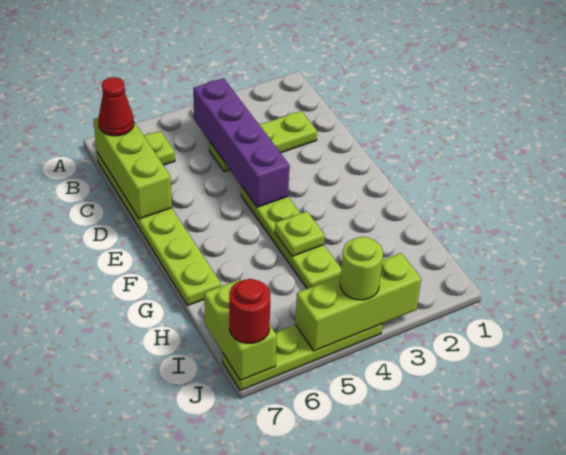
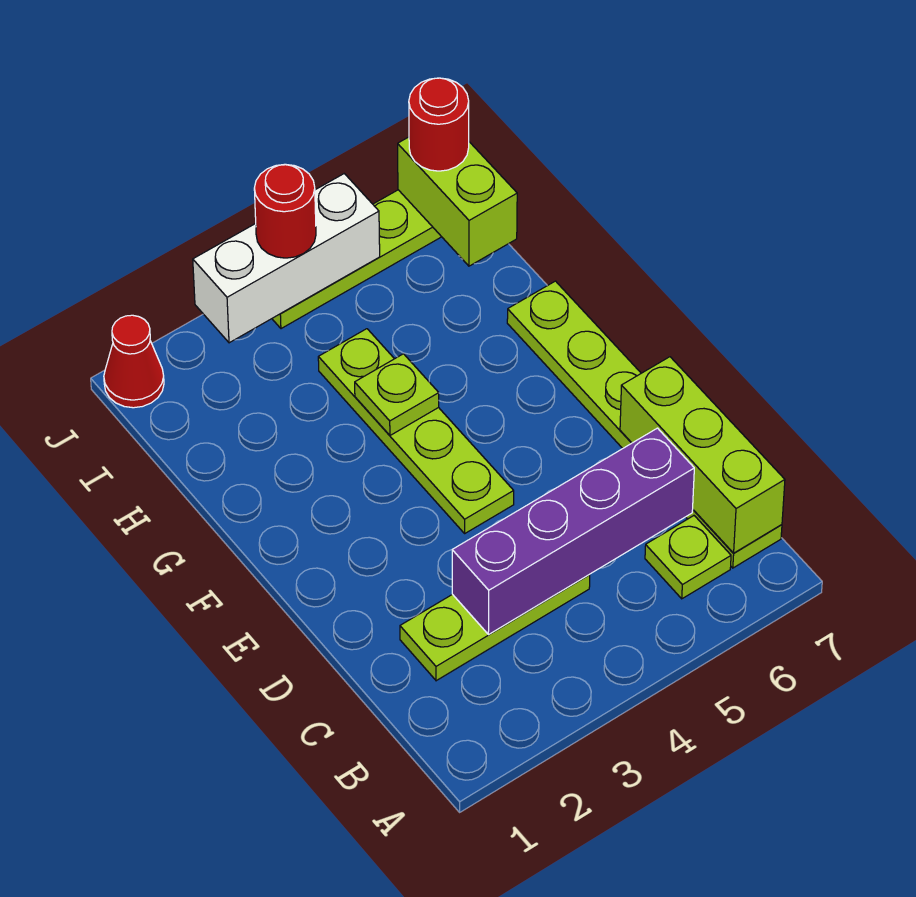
purple brick B4:E4 level 2 -> purple brick C3:C6 level 2
red cone B7 level 3 -> red cone J1 level 1
lime brick J3:J5 level 2 -> white brick J3:J5 level 2
lime round brick J4 level 3 -> red round brick J4 level 3

